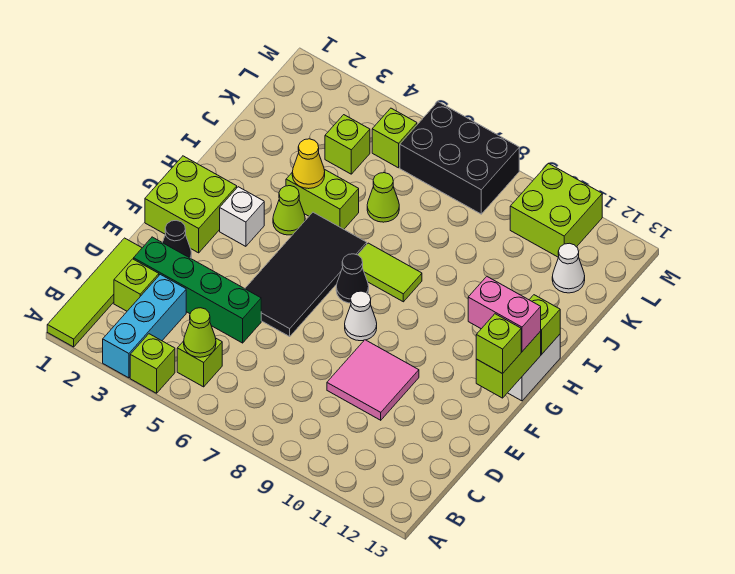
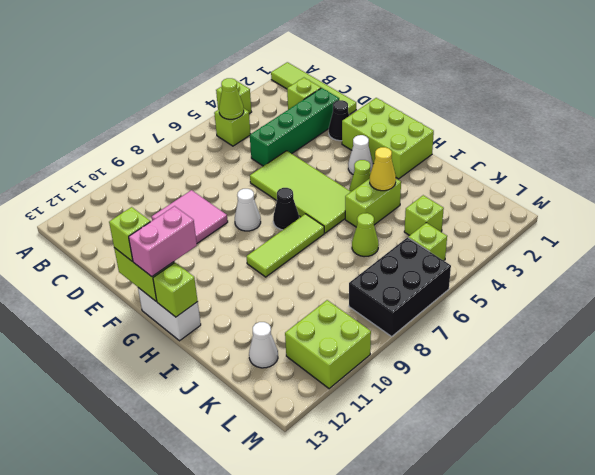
cyan brick A3:C3 level 1 -> none
black tile E5:H6 level 1 -> lime tile E5:H6 level 1
lime brick F1:G2 level 1 -> lime brick F1:H2 level 1
white brick G3 level 1 -> white cone G3 level 1
lime tile H7:H8 level 1 -> lime tile H7:H9 level 1

